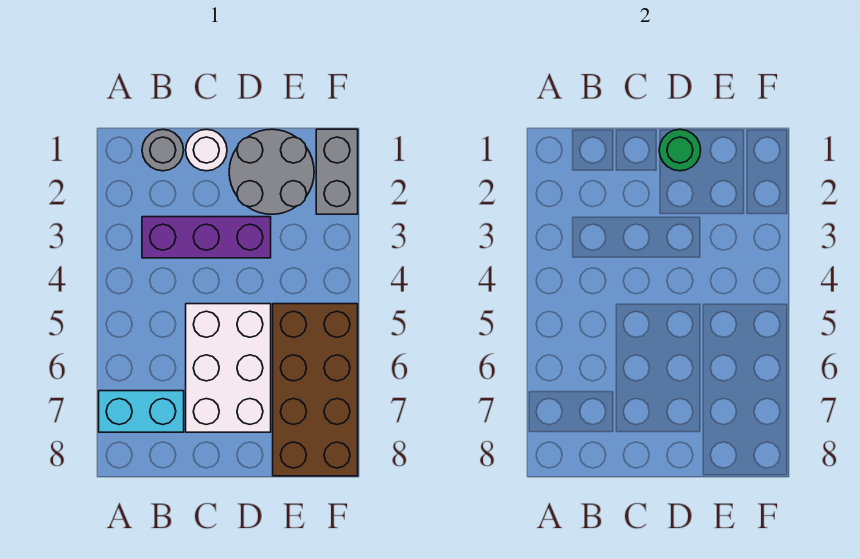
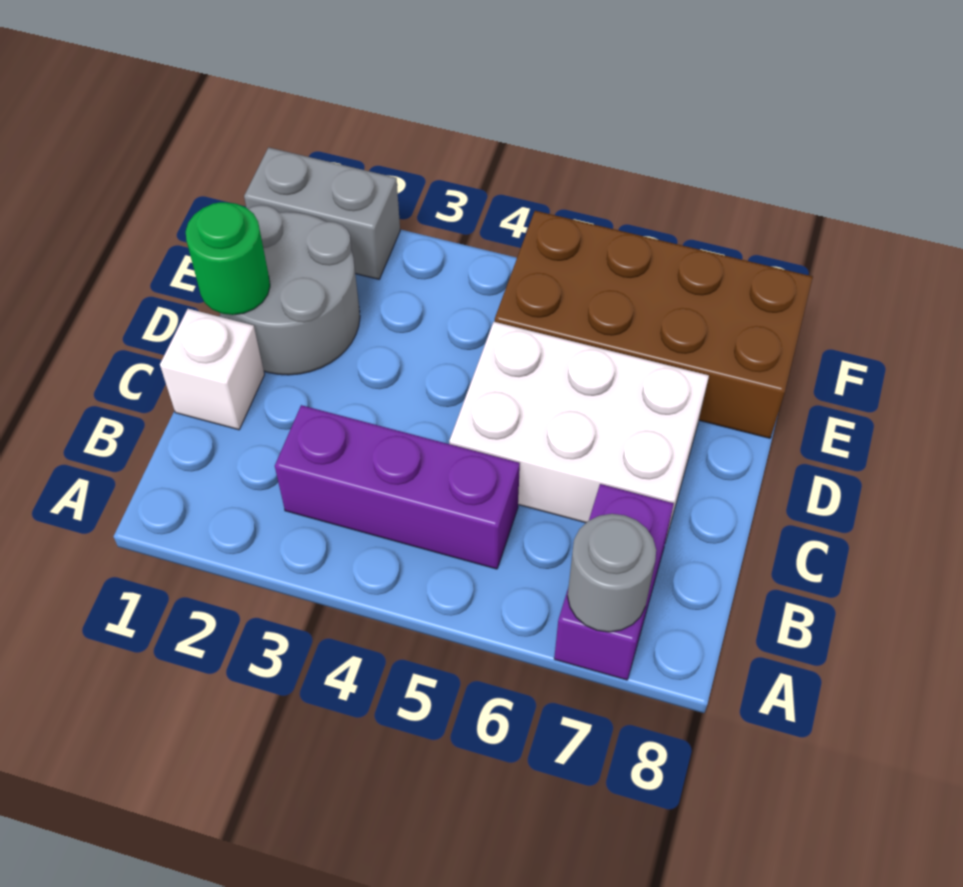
cyan brick A7:B7 level 1 -> purple brick A7:B7 level 1
grey round brick B1 level 1 -> grey round brick A7 level 2
purple brick B3:D3 level 1 -> purple brick B3:B5 level 1
white round brick C1 level 1 -> white brick C1 level 1

